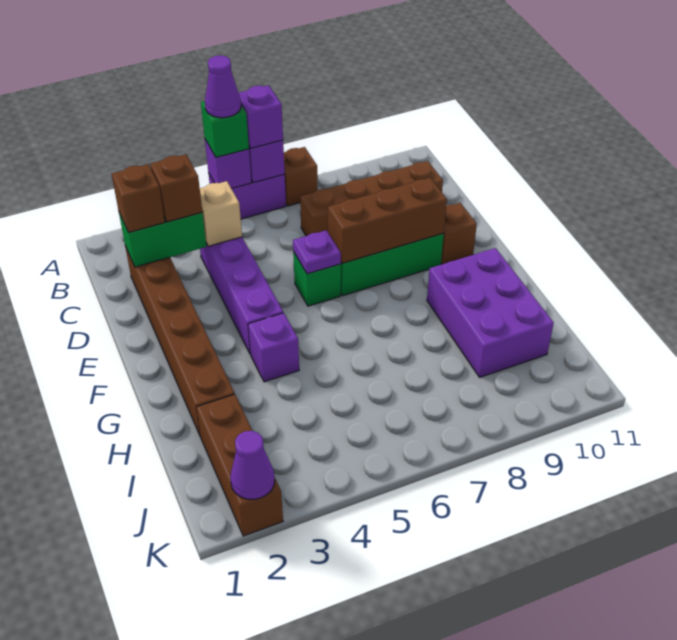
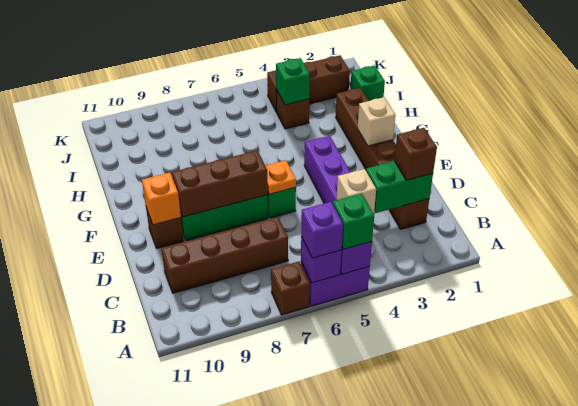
purple cone A5 level 4 -> none
brown brick C3 level 3 -> brown brick I4 level 1
purple plate E6 level 2 -> orange plate E6 level 2
none -> orange brick E10 level 2
none -> tan brick F2 level 2
purple brick G4 level 1 -> none
purple brick G9:I10 level 1 -> none
none -> green brick I1 level 1
brown brick I2:K2 level 1 -> brown brick J2:J4 level 1
none -> green brick I4 level 2
purple cone K2 level 2 -> none

